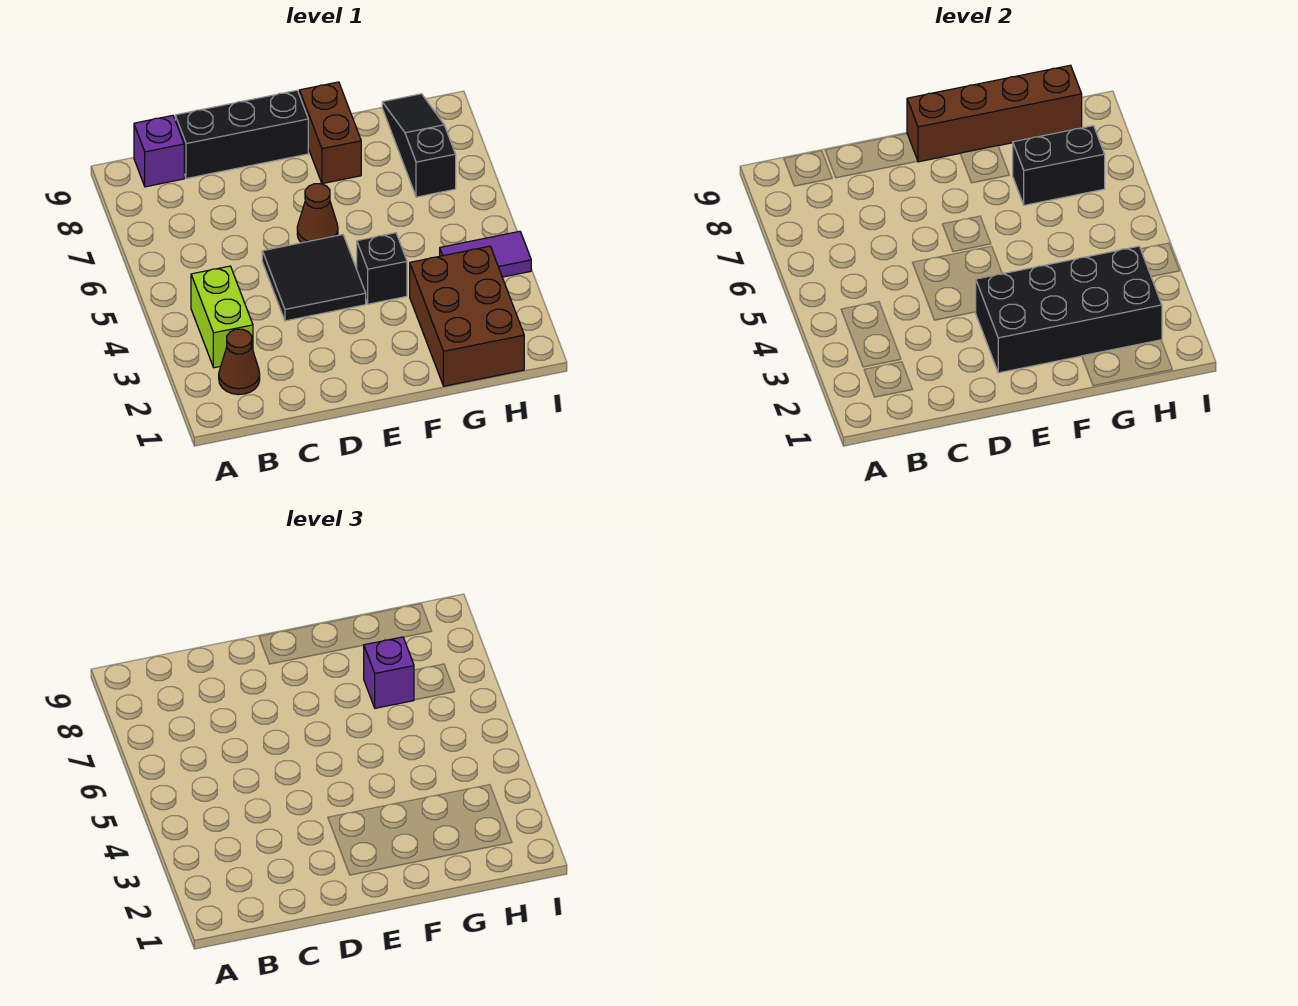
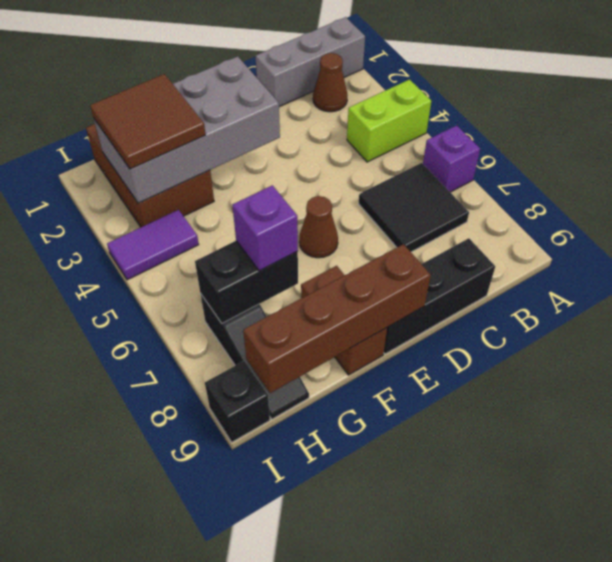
none -> grey brick A1:C1 level 1
lime brick B3:B4 level 1 -> lime brick A4:B4 level 1
purple brick B9 level 1 -> purple brick A6 level 1
black tile D4:E5 level 1 -> black tile B6:C7 level 1
black brick E2:H3 level 2 -> grey brick E2:H3 level 2
black brick F4 level 1 -> black brick I9 level 1
none -> brown tile G2:H3 level 3

